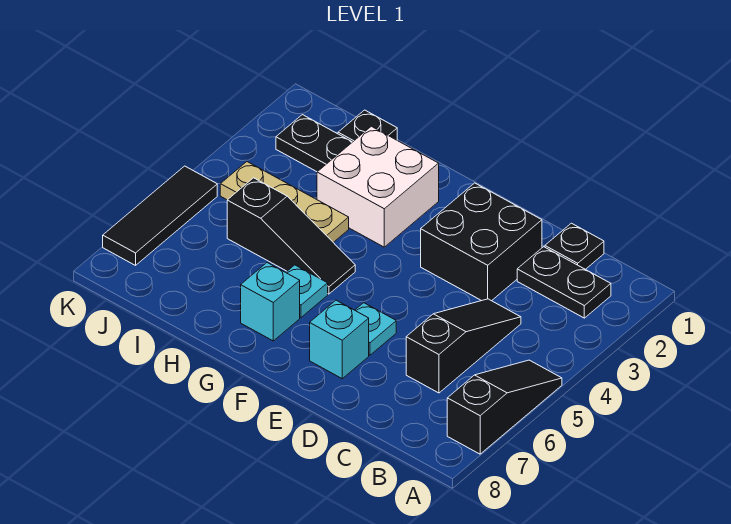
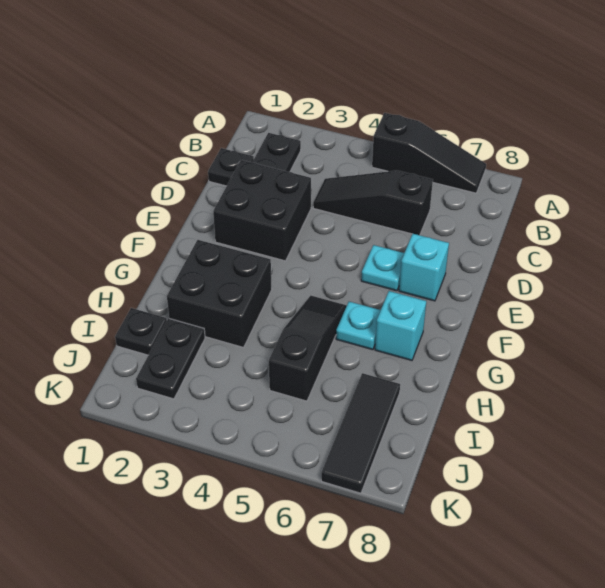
black slope A5:A7 level 1 top 7 -> black slope A5:A7 level 1 top 5
white brick G2:H3 level 1 -> black brick G2:H3 level 1
tan plate H4:J4 level 1 -> none
black tile K5:K7 level 1 -> black tile I7:K7 level 1

